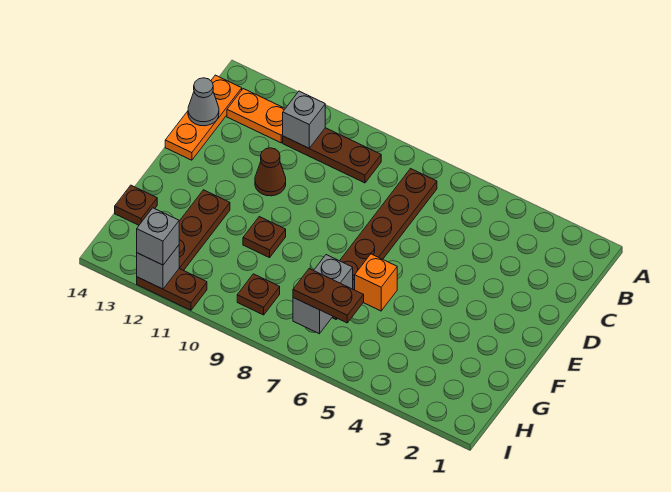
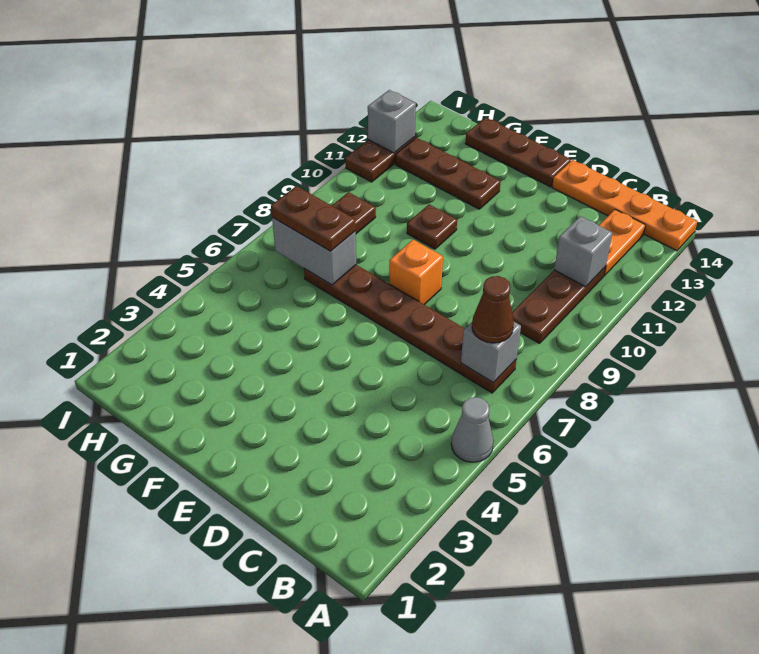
orange plate B14:D14 level 1 -> orange plate A14:D14 level 1
grey cone C14 level 2 -> grey cone A5 level 1
brown cone D11 level 1 -> brown cone B7 level 3
orange brick F6 level 1 -> orange brick E8 level 1
brown plate G14 level 1 -> brown plate E14:G14 level 1
brown plate H6:H7 level 3 -> brown plate G7:H7 level 3
grey brick I12 level 3 -> grey brick B7 level 2

